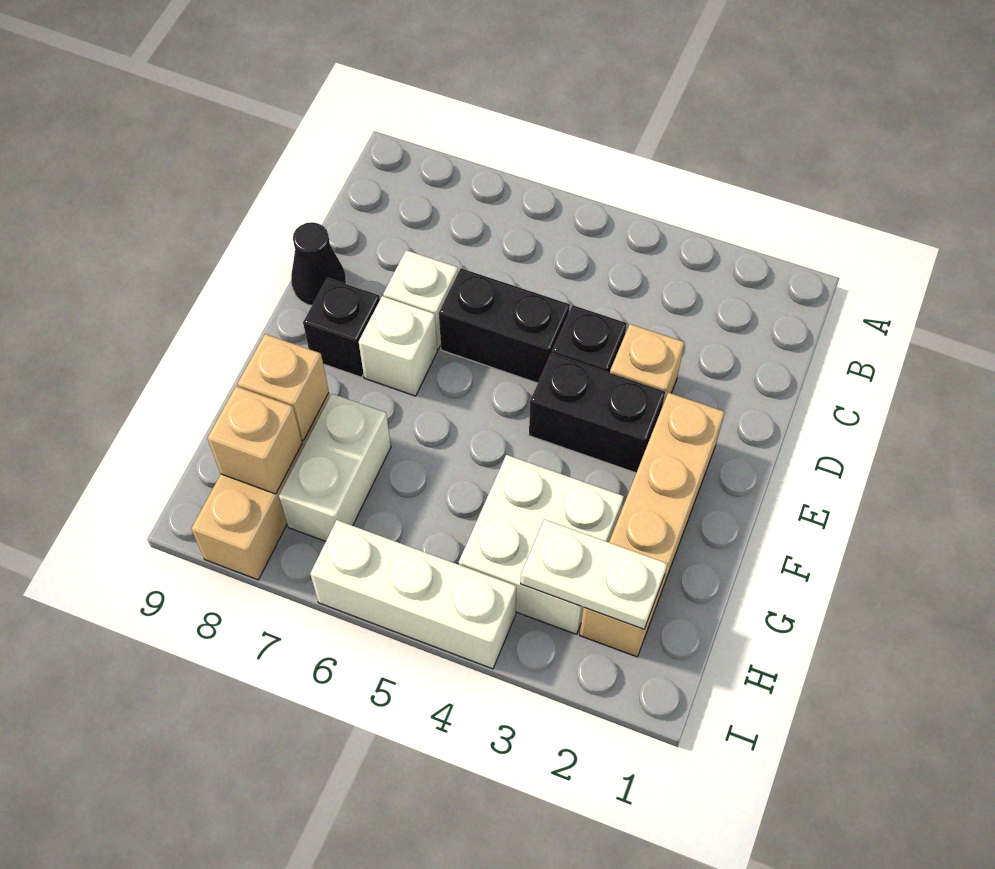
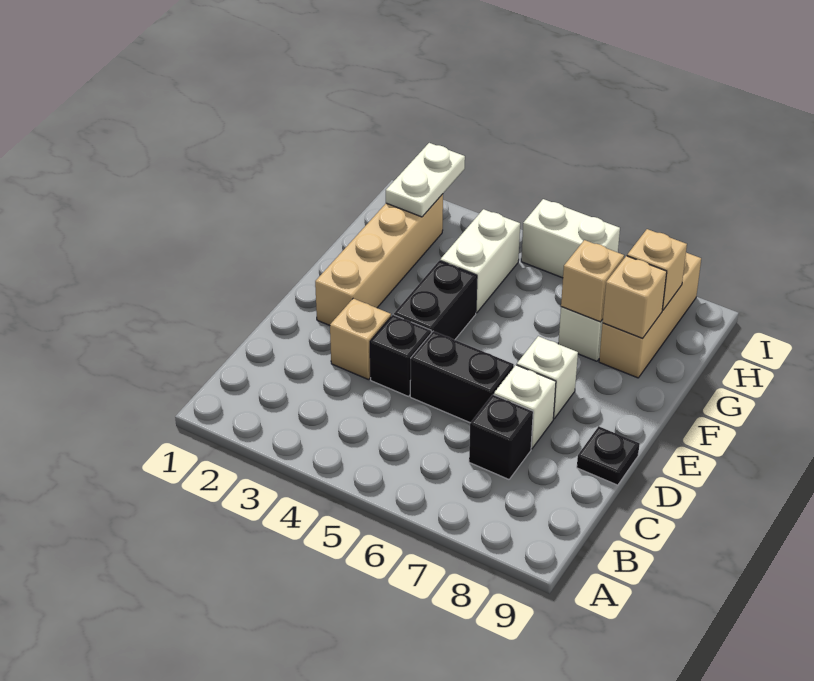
black cone D9 level 1 -> black plate D9 level 1
black brick E3:E4 level 1 -> black brick E4:F4 level 1
black brick E8 level 1 -> black brick C7 level 1
white brick G3:H4 level 1 -> white brick G4:H4 level 1
none -> tan brick G7 level 2
white plate H2:H3 level 2 -> white plate H2:I2 level 2
white brick I4:I6 level 1 -> white brick I5:I6 level 1

